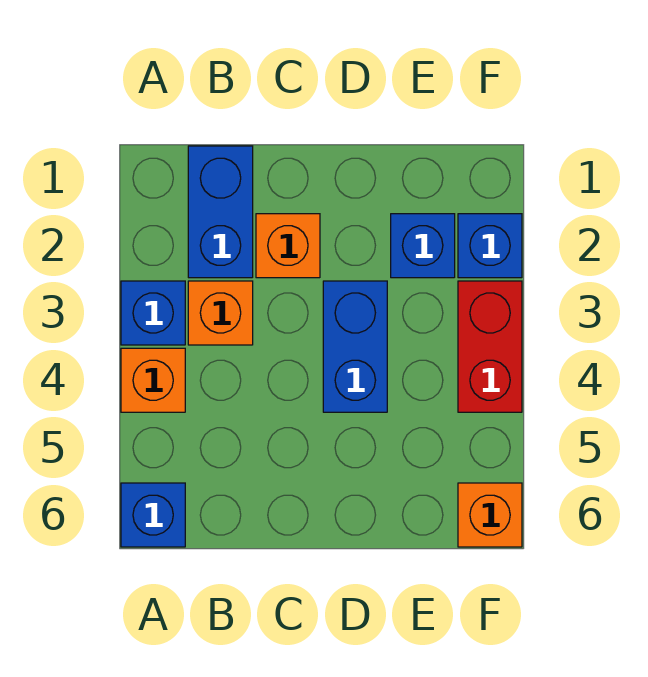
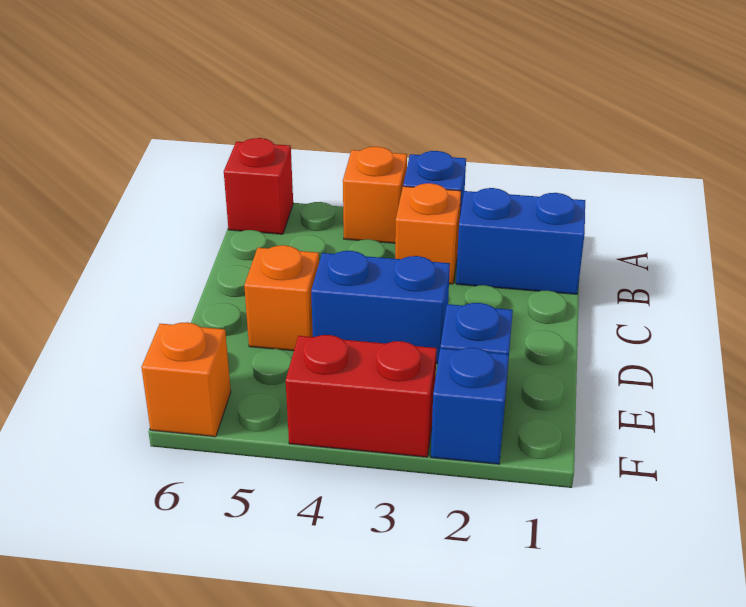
blue brick A6 level 1 -> red brick A6 level 1
orange brick C2 level 1 -> orange brick D5 level 1

